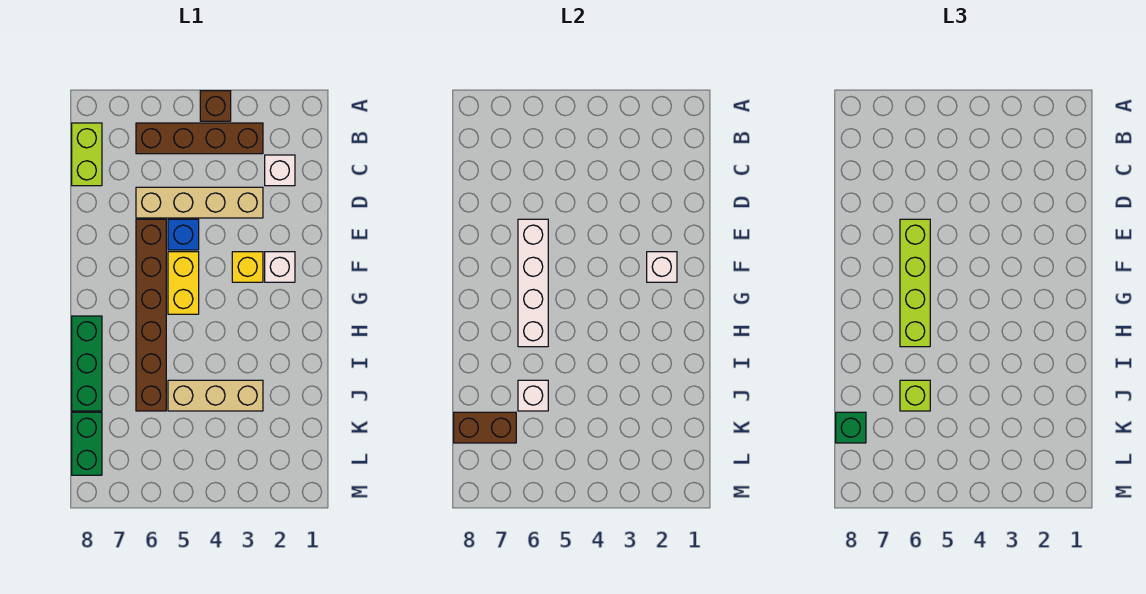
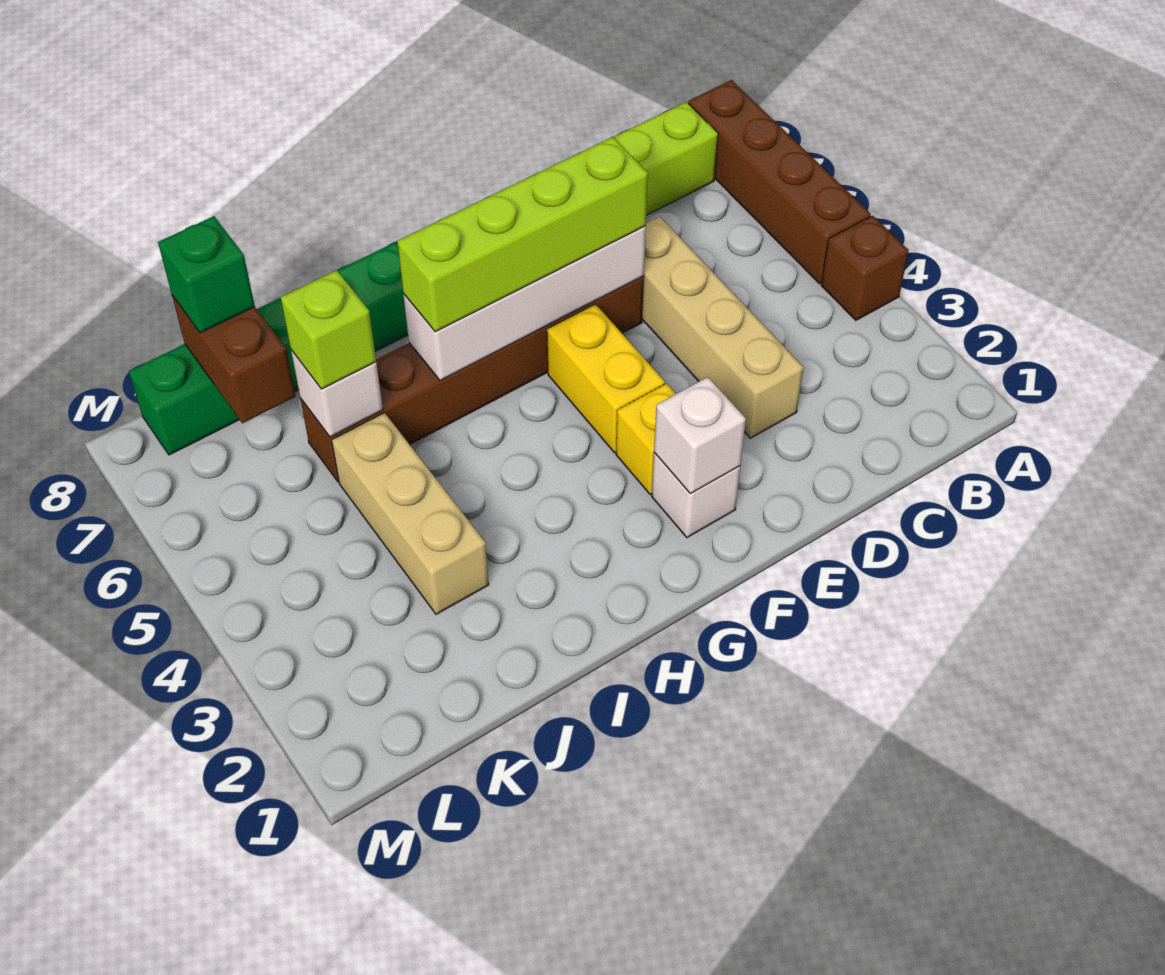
brown brick B3:B6 level 1 -> brown brick A5:A8 level 1
white brick C2 level 1 -> none
blue brick E5 level 1 -> none
yellow brick F5:G5 level 1 -> yellow brick F4:F5 level 1

